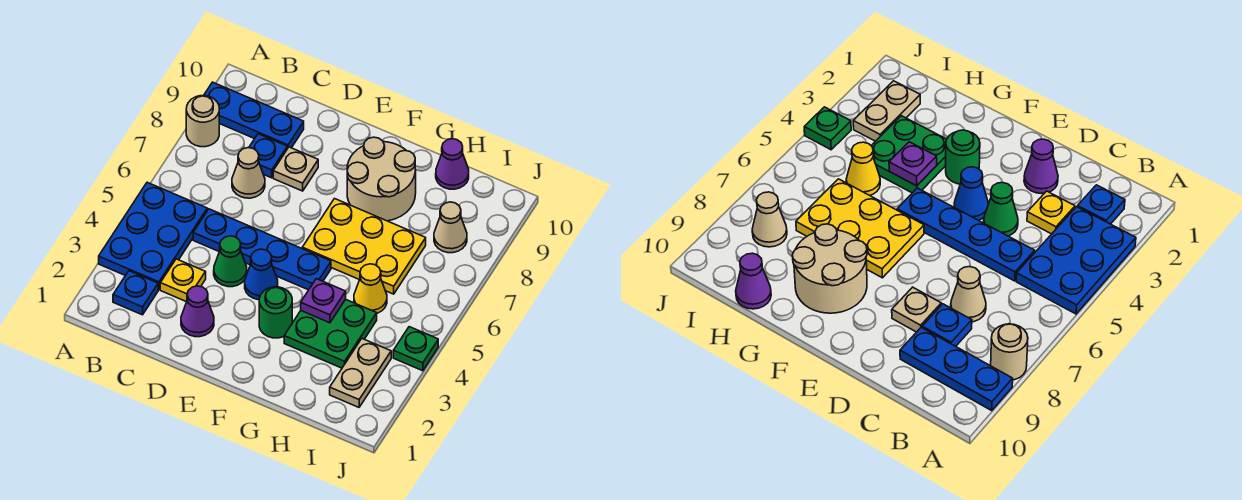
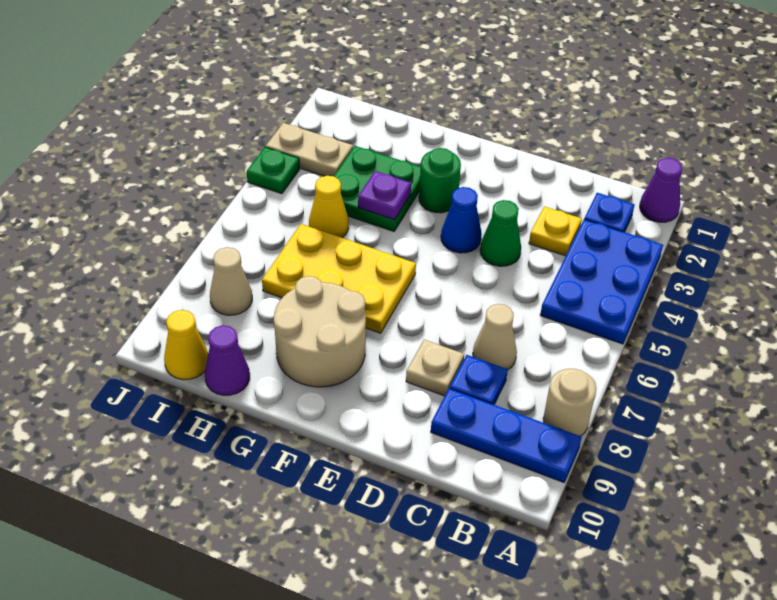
blue plate C5:F5 level 1 -> none
purple cone D2 level 1 -> purple cone A1 level 1
tan plate I2:I3 level 1 -> tan plate I3:J3 level 1
none -> yellow cone I10 level 1

